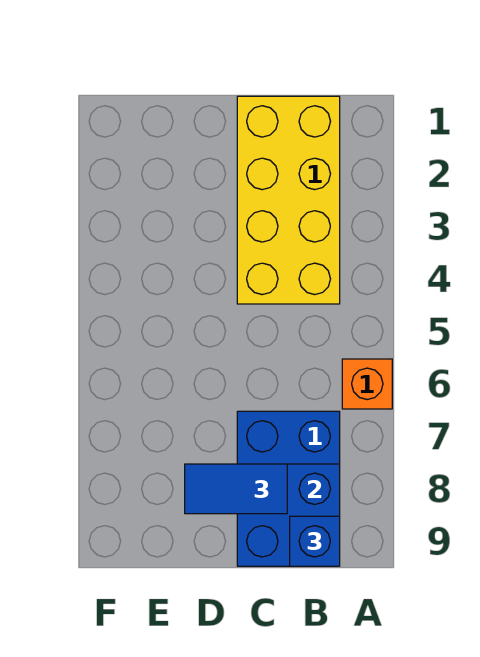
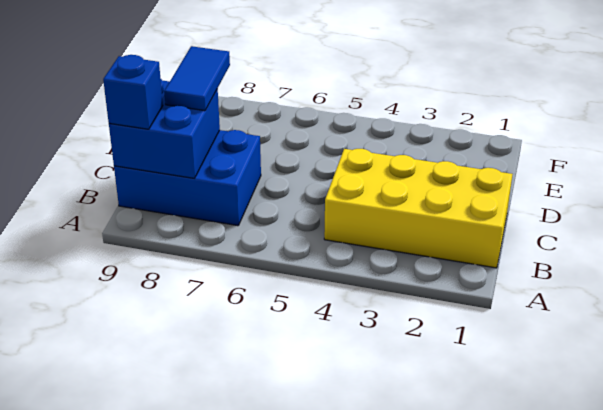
orange brick A6 level 1 -> none

